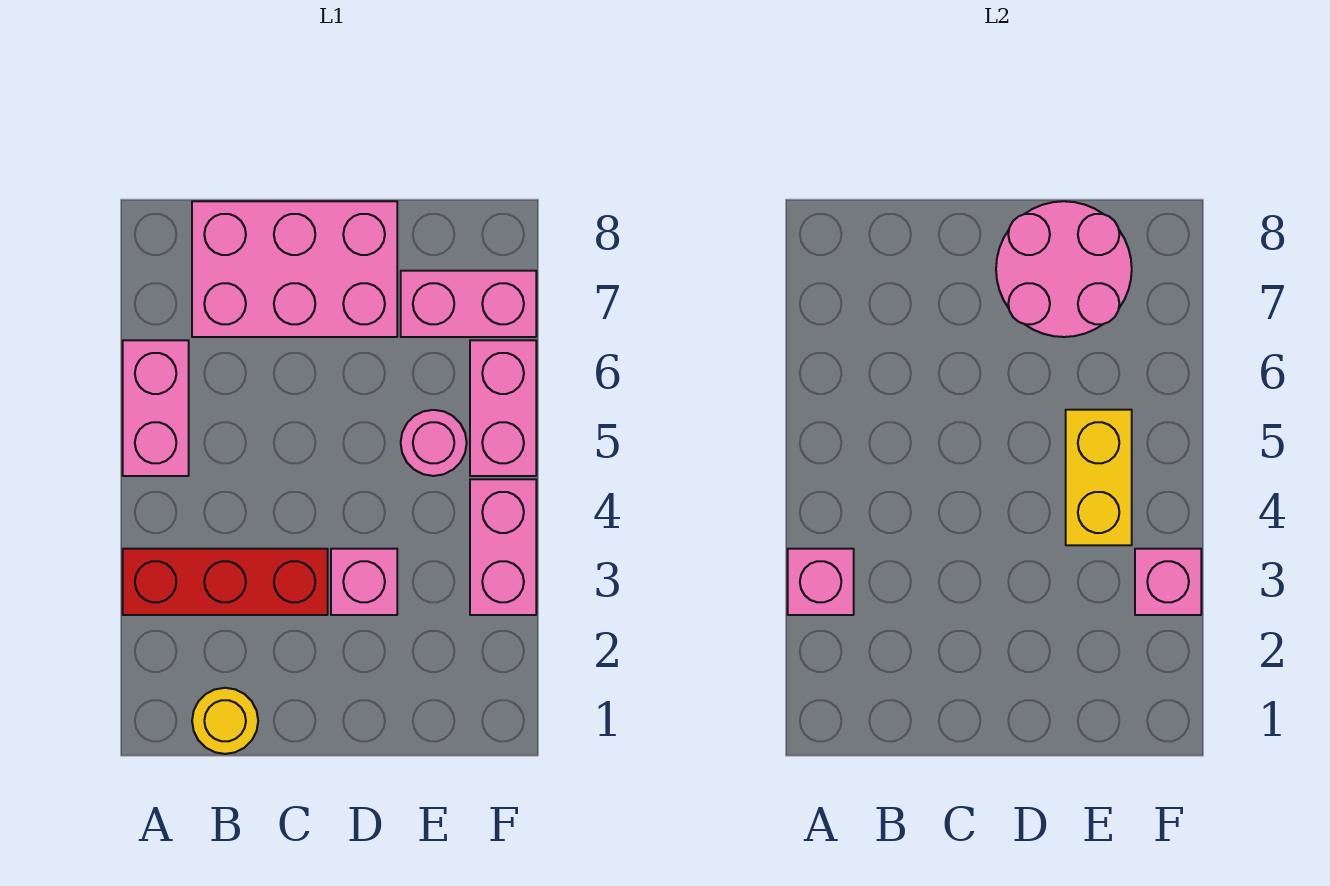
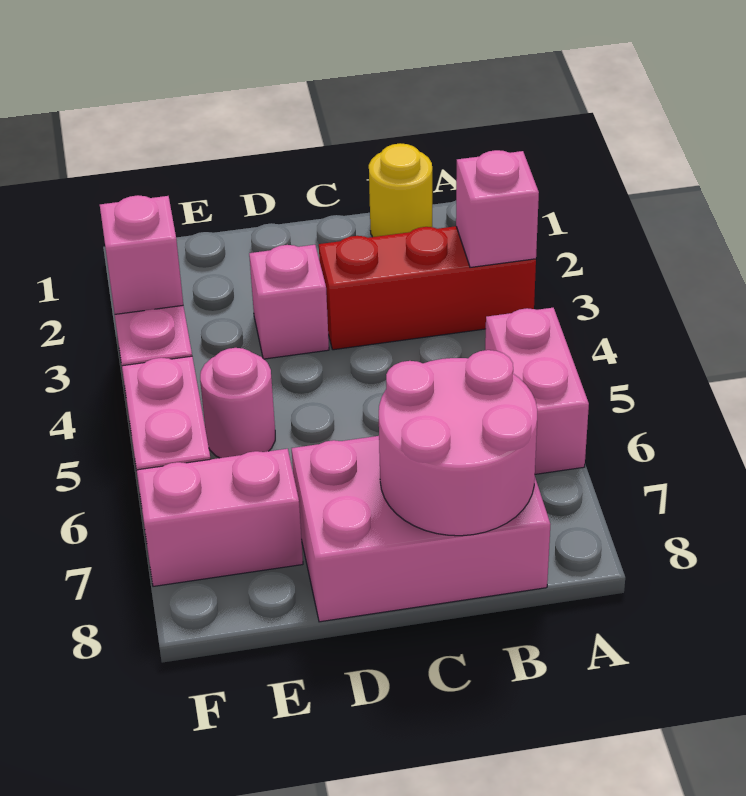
pink round brick D7:E8 level 2 -> pink round brick B7:C8 level 2
yellow brick E4:E5 level 2 -> none

